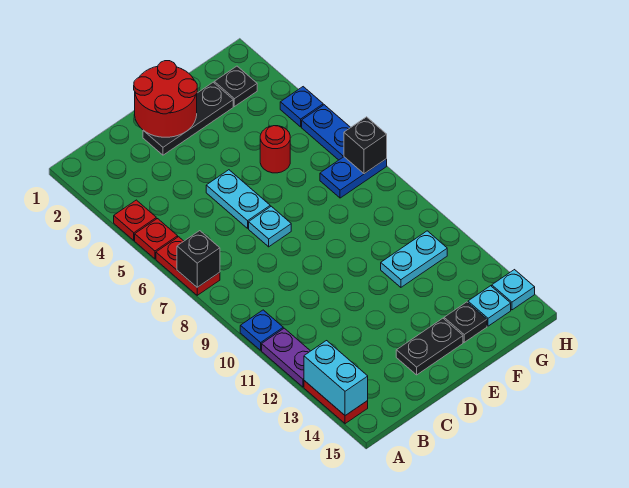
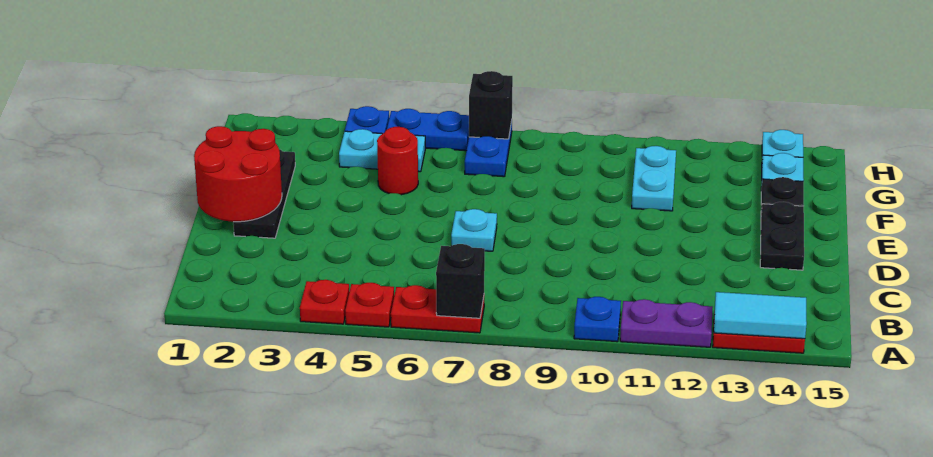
cyan brick A13:A14 level 2 -> cyan tile A13:A14 level 2
cyan plate D5:D6 level 1 -> cyan plate G4:G5 level 1
black plate G2 level 1 -> none

